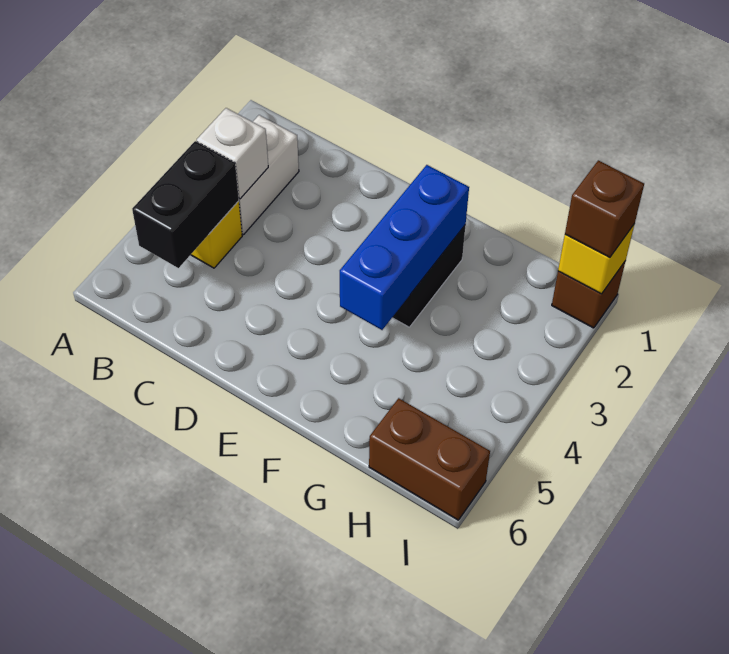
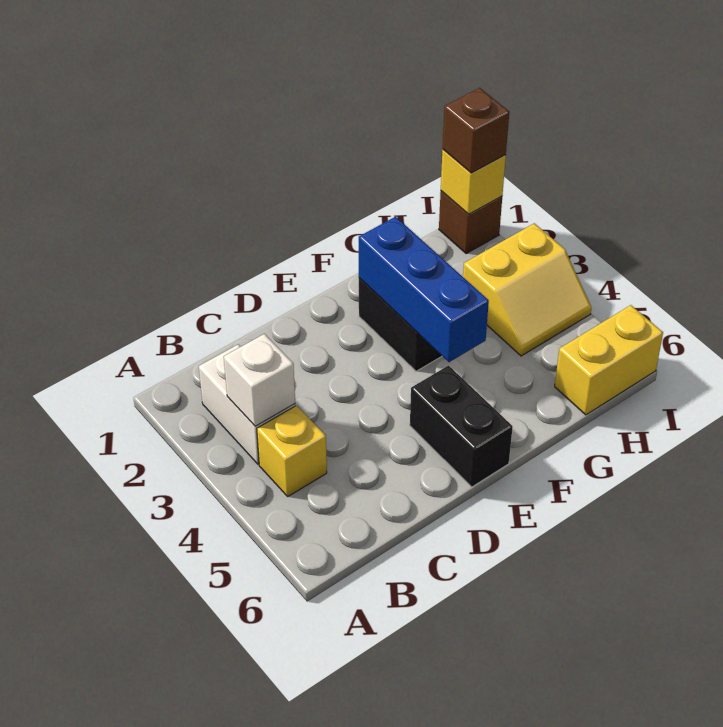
black brick B4:B5 level 2 -> black brick E5:E6 level 1
none -> yellow slope H3:I4 level 1 top 3
brown brick H6:I6 level 1 -> yellow brick H6:I6 level 1

